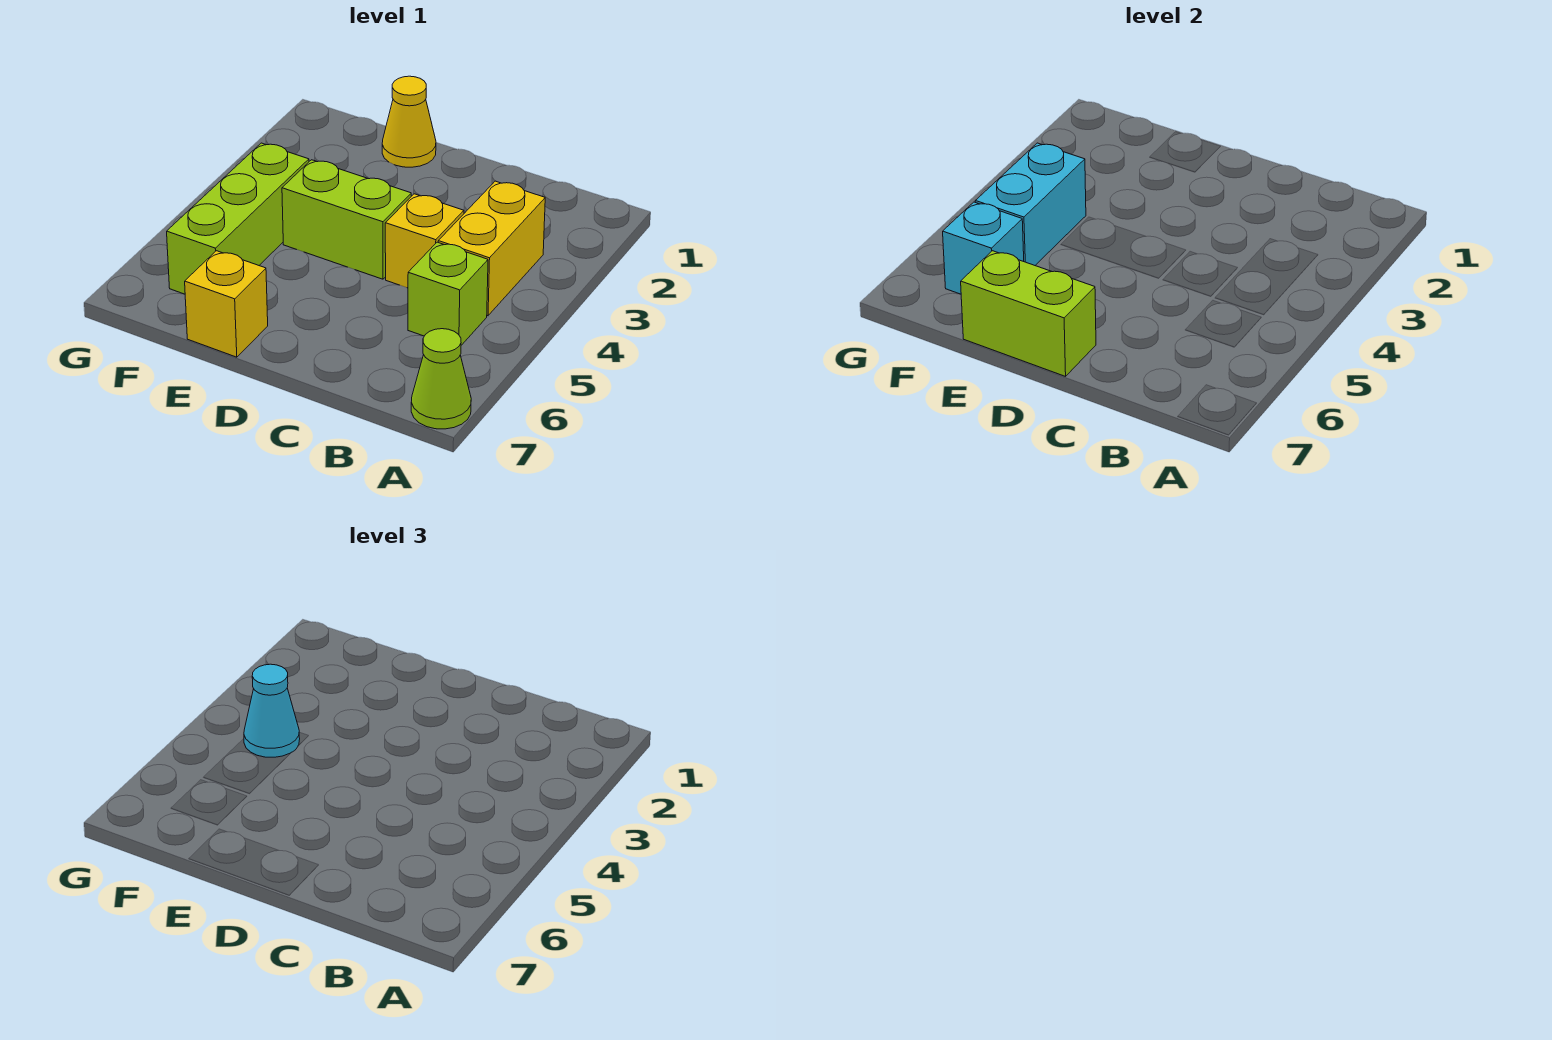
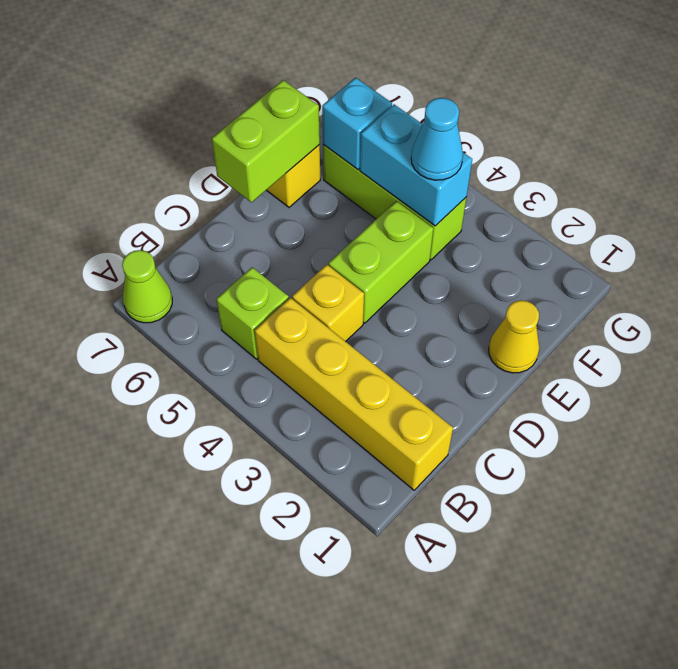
yellow brick B3:B4 level 1 -> yellow brick B1:B4 level 1

